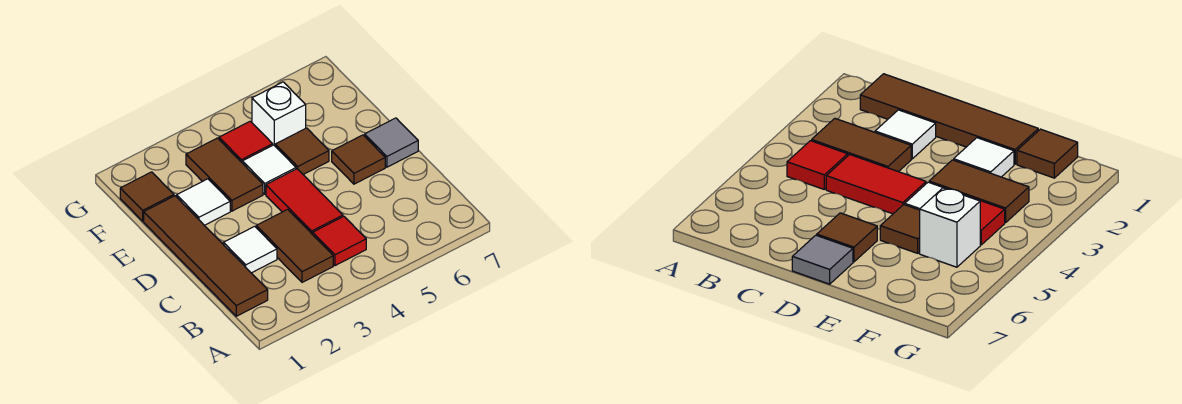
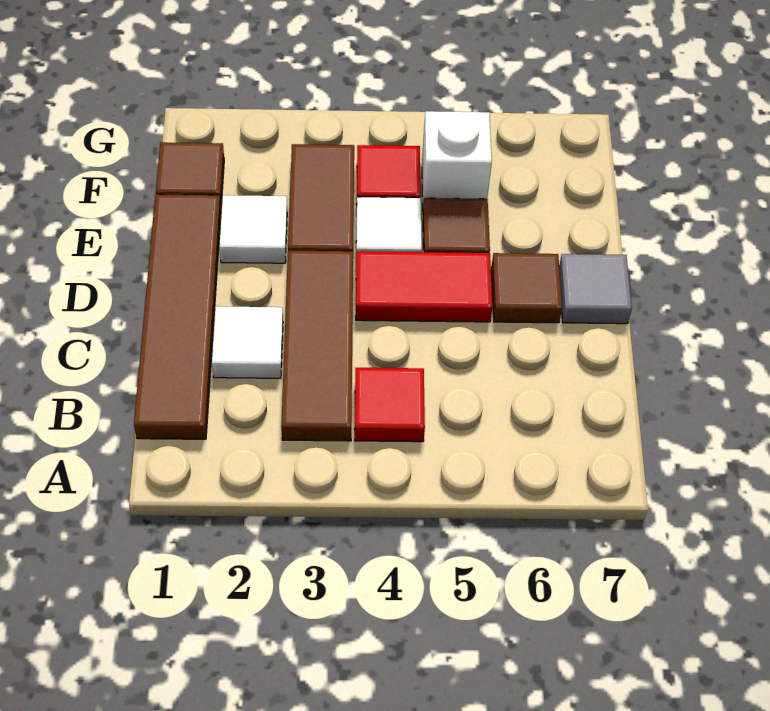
brown tile B3:C3 level 1 -> brown tile B3:D3 level 1
red tile C4:D4 level 1 -> red tile D4:D5 level 1

